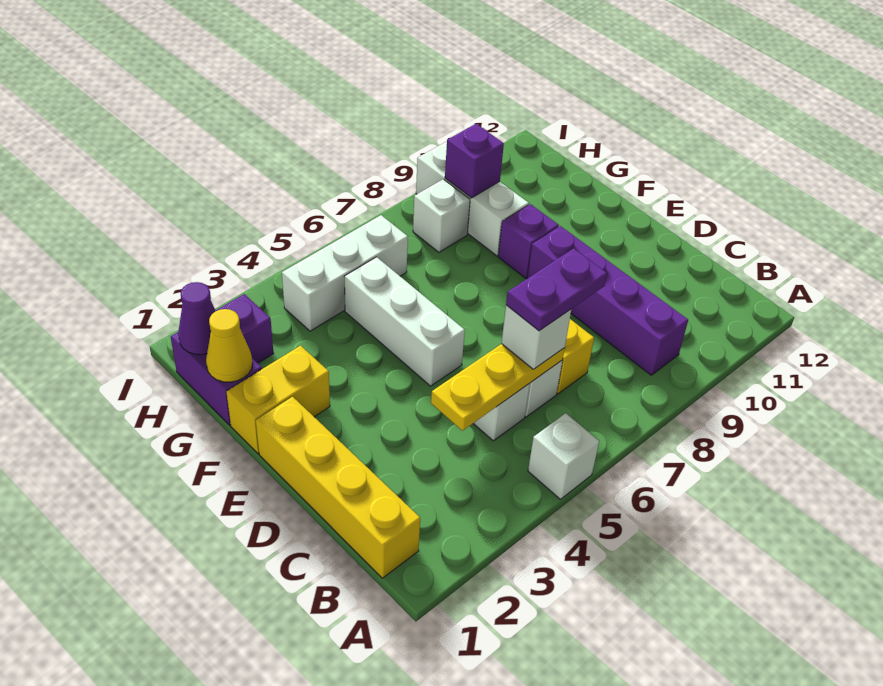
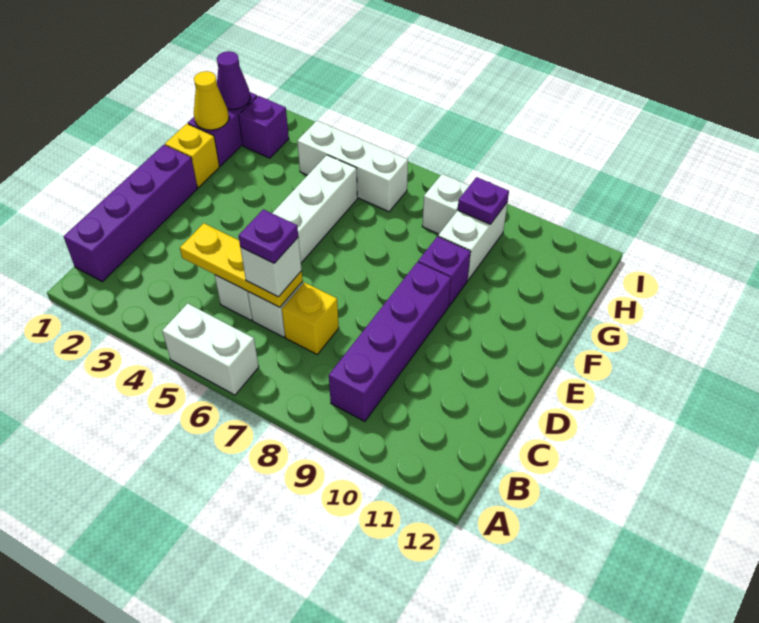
white brick A5 level 1 -> white brick A5:A6 level 1
yellow brick B1:E1 level 1 -> purple brick B1:E1 level 1
purple plate C6:C7 level 4 -> purple plate C6 level 4
yellow brick F1:F2 level 1 -> yellow brick F1 level 1
white brick G9:I9 level 1 -> white brick G9:H9 level 1
purple brick H9 level 2 -> purple plate H9 level 2

